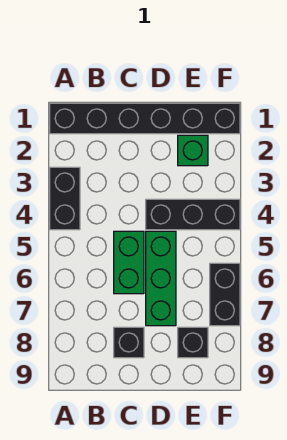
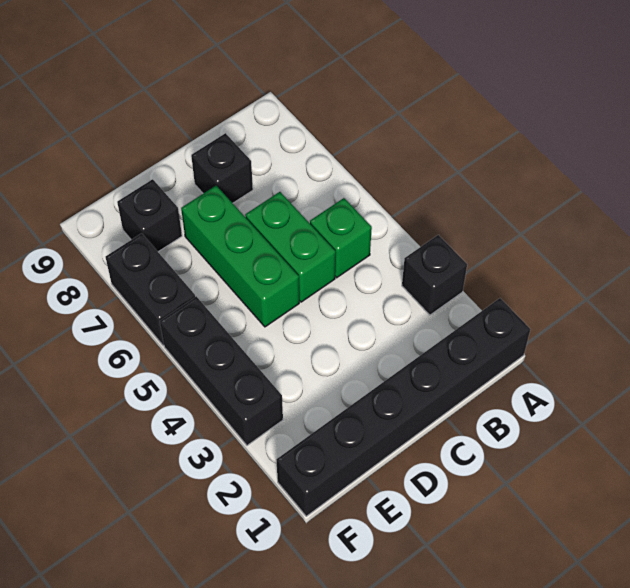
black brick A3:A4 level 1 -> black brick A3 level 1
black brick D4:F4 level 1 -> black brick F3:F5 level 1
green brick E2 level 1 -> green brick B5 level 1

